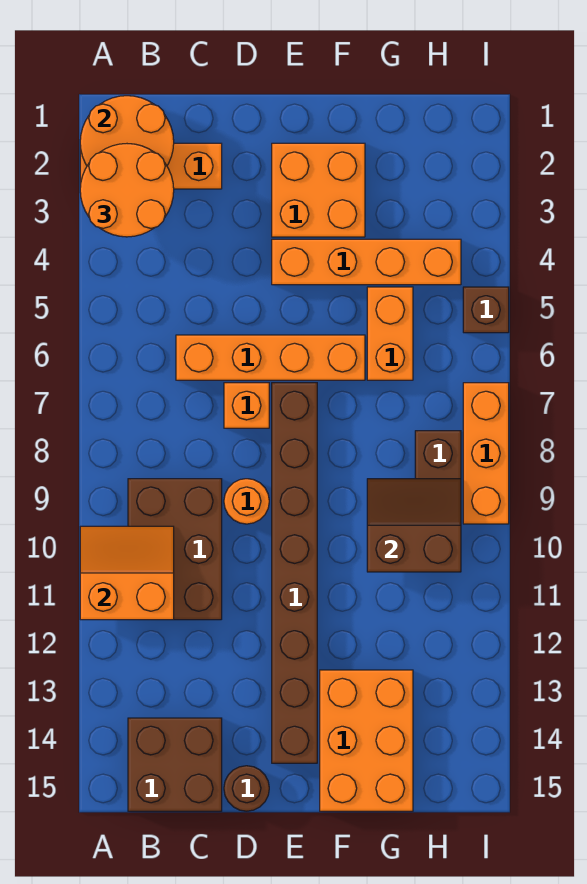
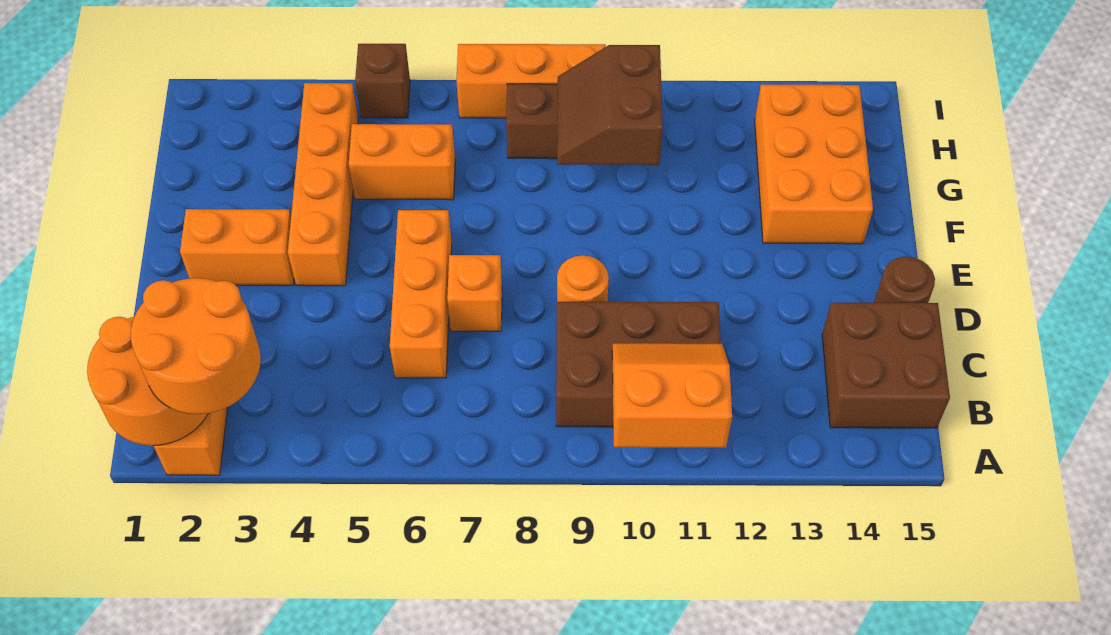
orange slope A10:B11 level 2 top 11 -> orange slope A10:B11 level 2 top A
orange brick C6:F6 level 1 -> orange brick C6:E6 level 1
orange brick E2:F3 level 1 -> orange brick E2:E3 level 1
brown brick E7:E14 level 1 -> none
orange brick F13:G15 level 1 -> orange brick F13:H14 level 1

